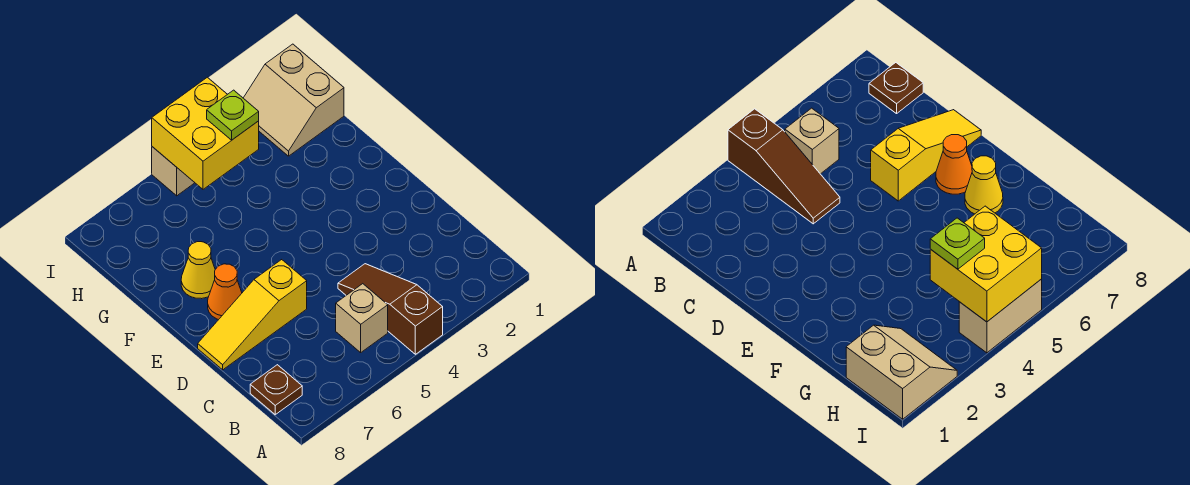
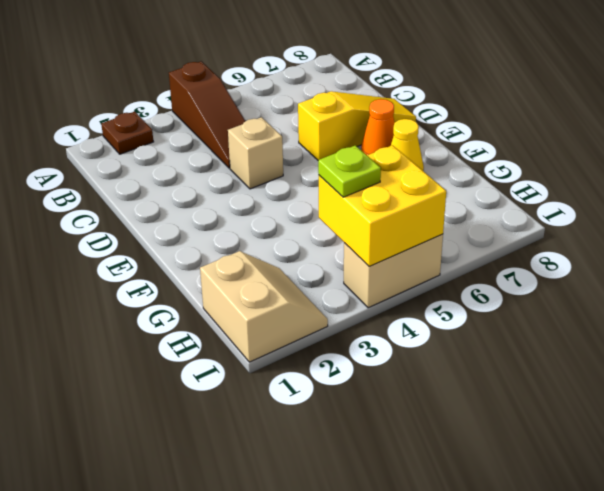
tan brick B5 level 1 -> tan brick D4 level 1
brown plate B8 level 1 -> brown plate A2 level 1

